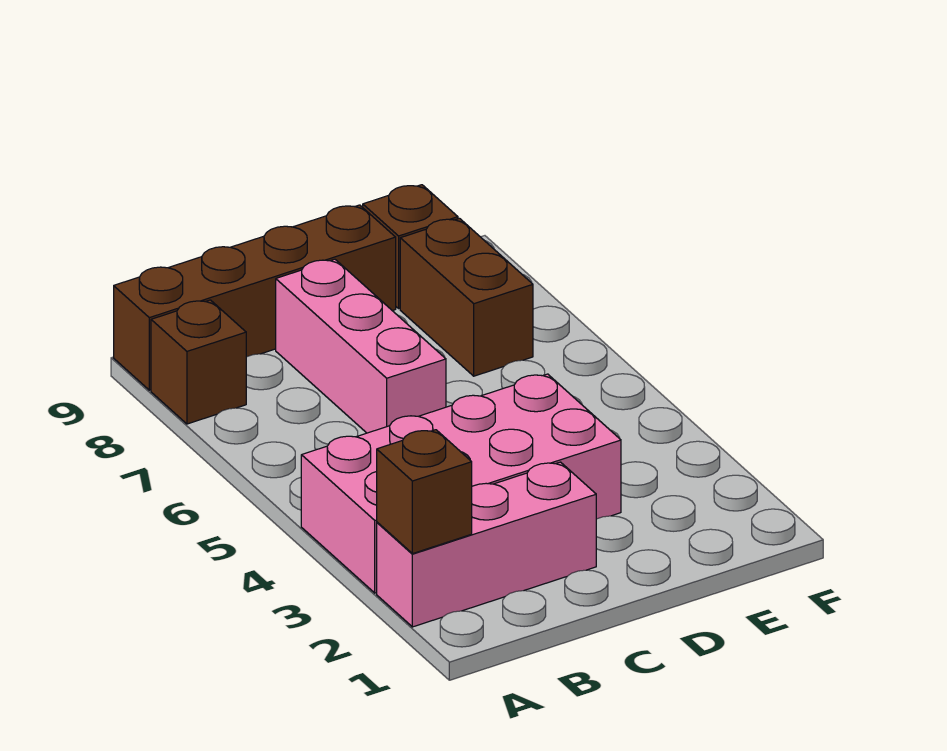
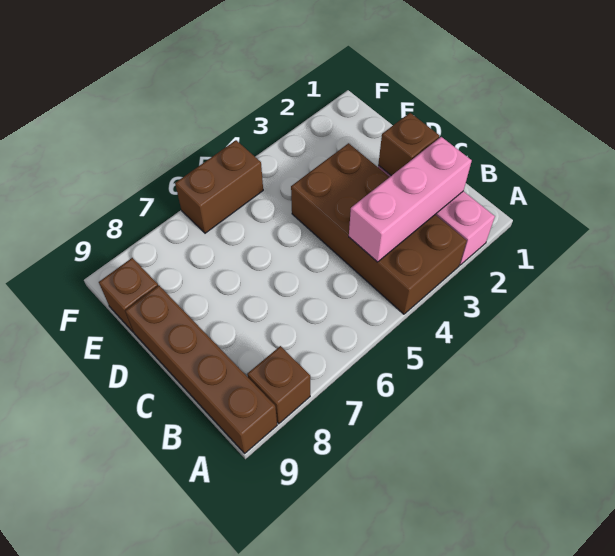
brown brick A2 level 2 -> brown brick C2 level 2
pink brick A3:D4 level 1 -> brown brick A3:D4 level 1
pink brick C6:C8 level 1 -> pink brick B2:B4 level 2
brown brick E7:E8 level 1 -> brown brick F5:F6 level 1

